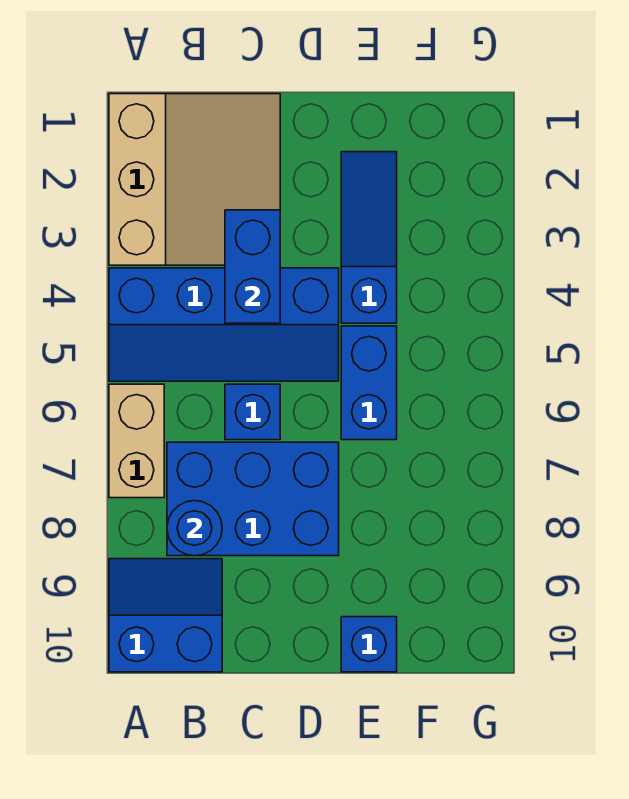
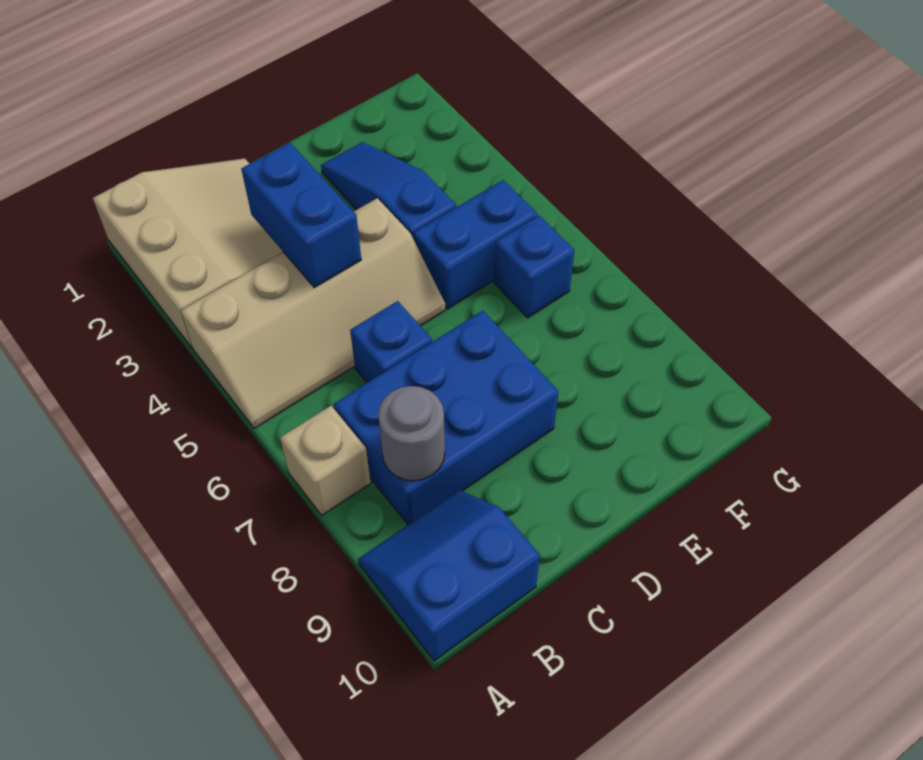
blue slope A4:D5 level 1 top 4 -> tan slope A4:D5 level 1 top 4
tan brick A6:A7 level 1 -> tan brick A7 level 1
blue round brick B8 level 2 -> grey round brick B8 level 2
blue brick E5:E6 level 1 -> blue brick E5:F5 level 1
blue brick E10 level 1 -> blue brick F6 level 1

